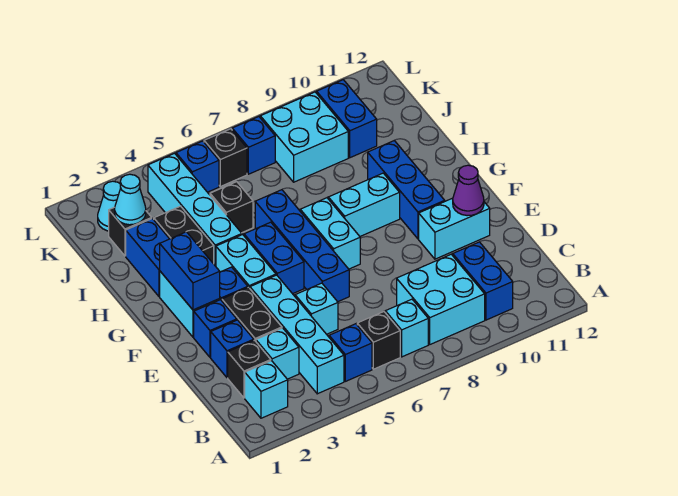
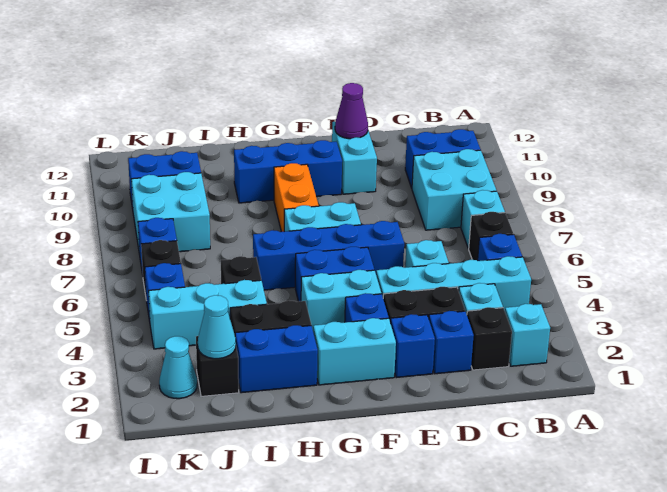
blue brick F2:G2 level 2 -> none
cyan brick G8:G9 level 1 -> orange brick G8:G9 level 1
cyan brick H4:K4 level 1 -> cyan brick I4:K4 level 1

